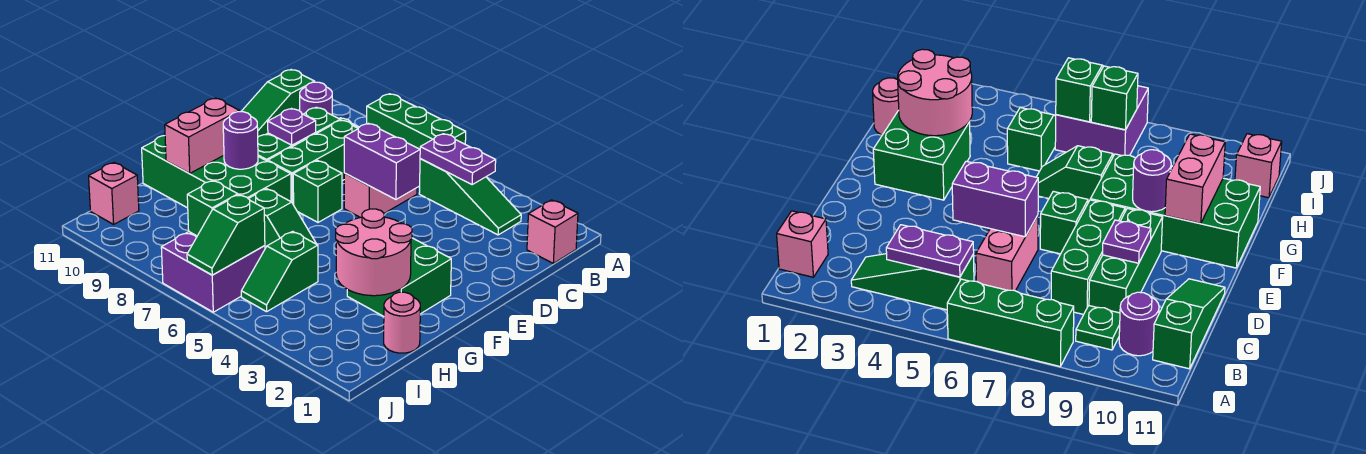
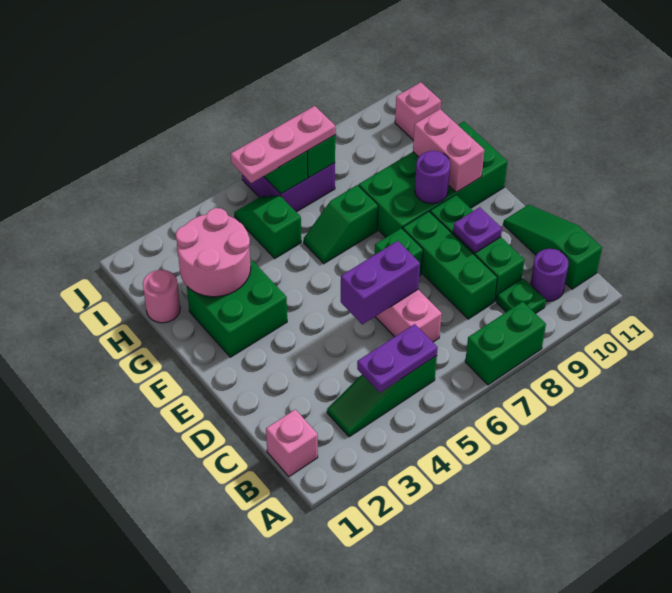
green brick A6:A8 level 1 -> green brick A7:A8 level 1
none -> pink plate I5:I7 level 3

